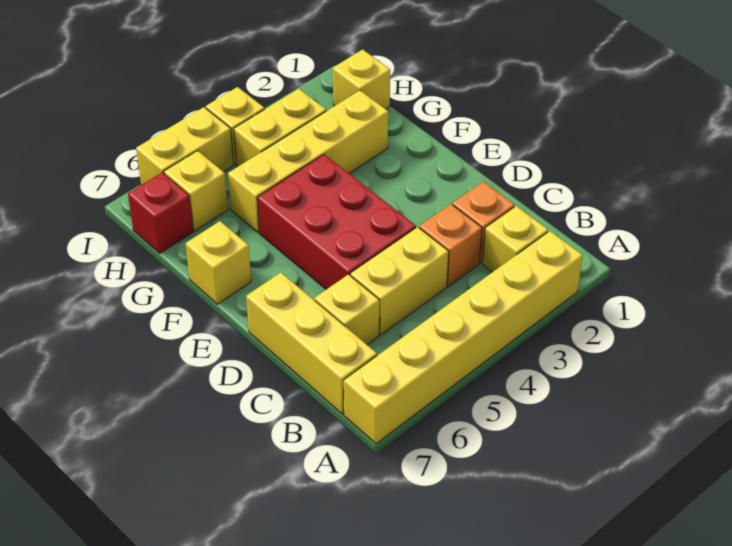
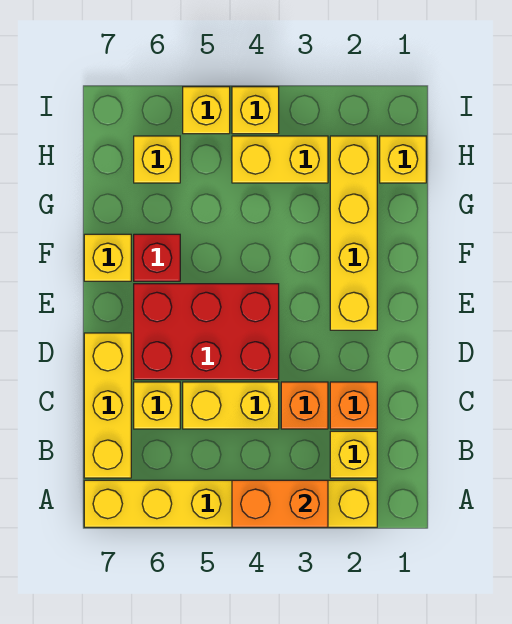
none -> orange brick A3:A4 level 2
red brick D4:F5 level 1 -> red brick D4:E6 level 1
yellow brick G2:G5 level 1 -> yellow brick E2:H2 level 1
red brick H7 level 1 -> red brick F6 level 1
yellow brick I5:I6 level 1 -> yellow brick I5 level 1

